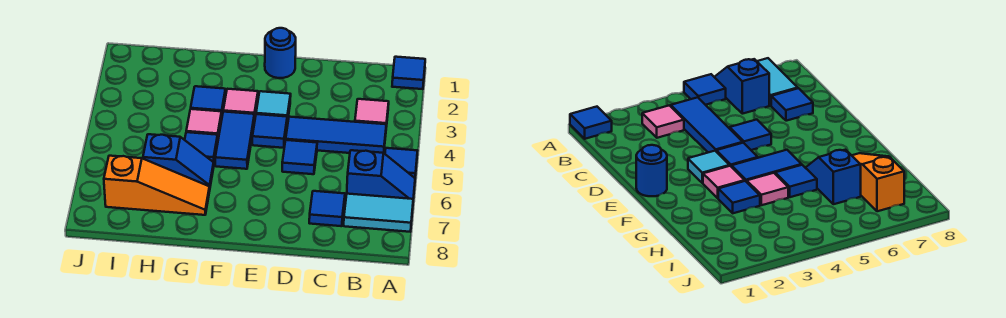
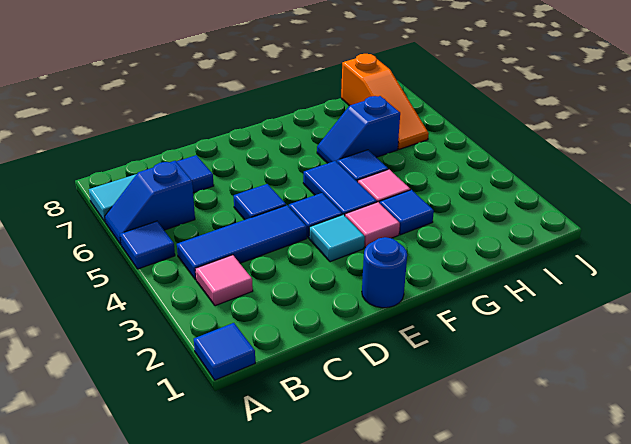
orange slope G7:I7 level 1 top I -> orange slope I6:I8 level 1 top 8

